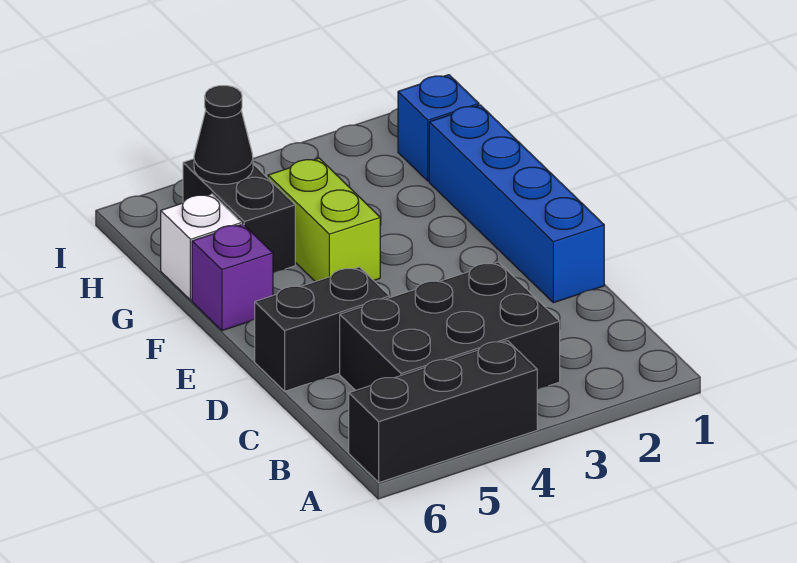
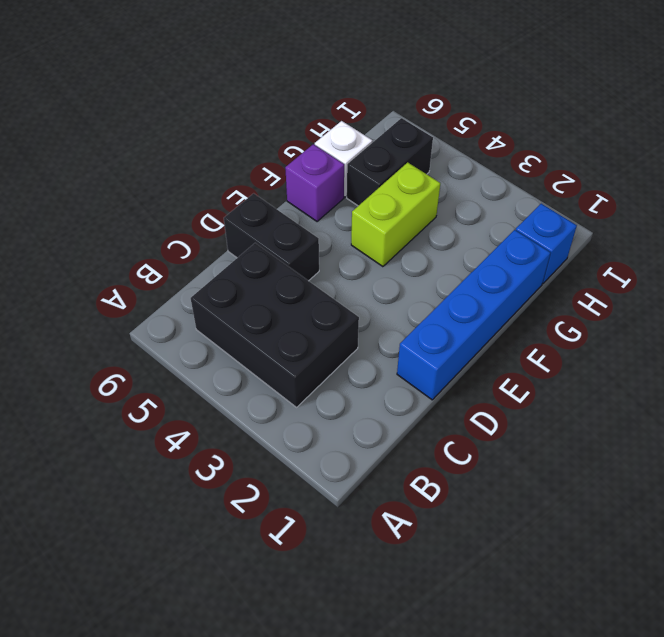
black brick A4:A6 level 1 -> none
black cone H5 level 2 -> none

